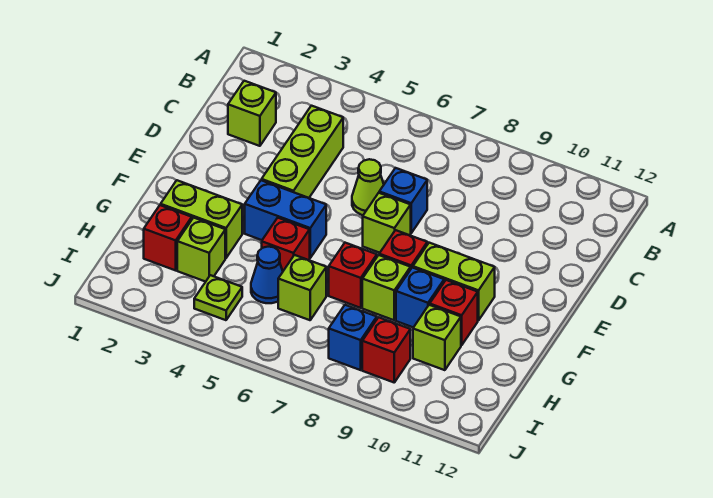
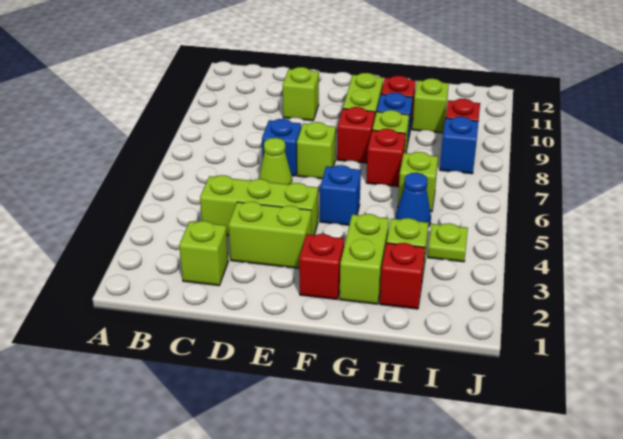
none -> lime brick D3:E3 level 1
none -> lime brick D10 level 1
blue brick F4:F5 level 1 -> blue brick F5 level 1
red brick G5 level 1 -> red brick F2 level 1

